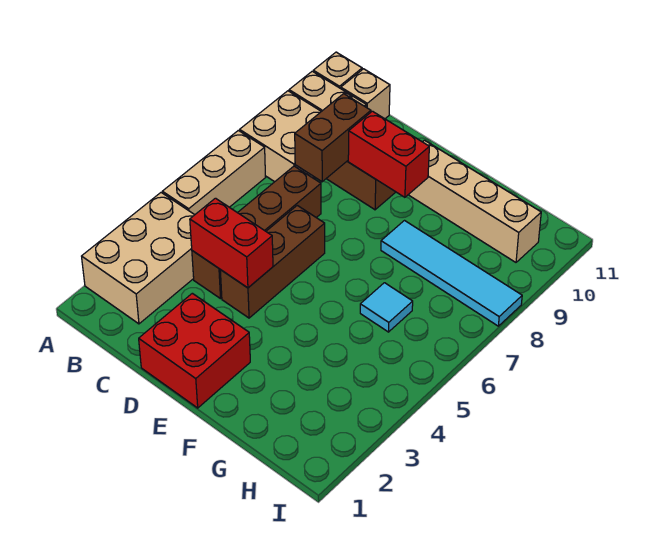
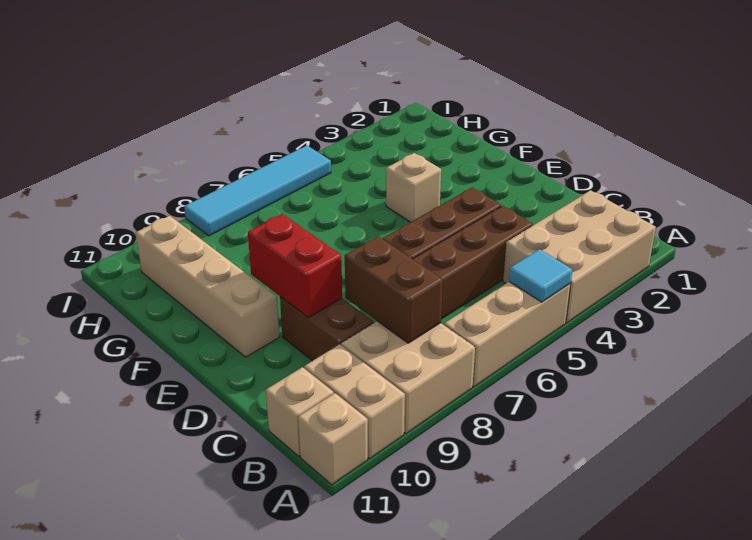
red brick C4:D4 level 2 -> none
brown brick C8:C9 level 2 -> brown brick B8:C8 level 2
red brick D1:E2 level 1 -> none
none -> tan brick F4 level 1
cyan tile F8:I8 level 1 -> cyan tile I5:I8 level 1
cyan tile G6 level 1 -> cyan tile A5 level 2

